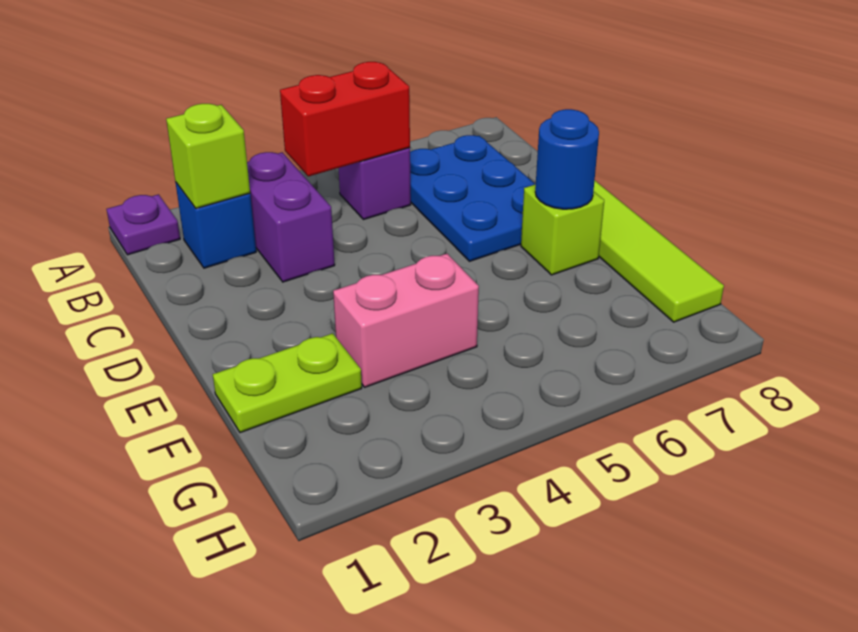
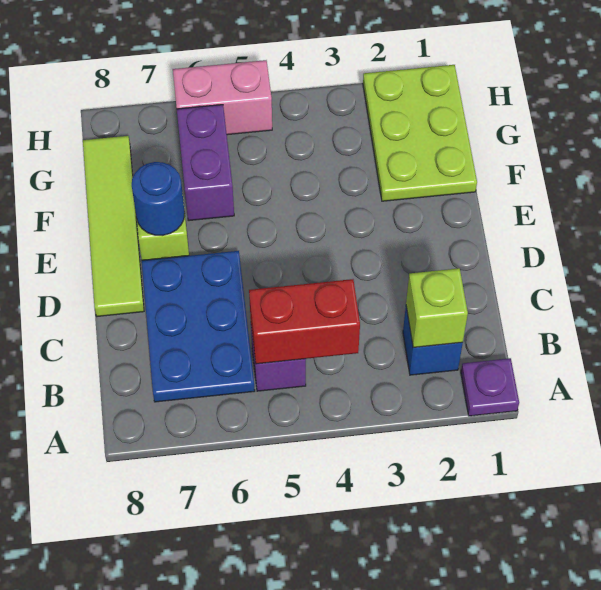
purple brick B3:C3 level 1 -> purple brick F6:G6 level 1
lime plate F1:F2 level 1 -> lime plate F1:H2 level 1
pink brick F3:F4 level 1 -> pink brick H5:H6 level 1

